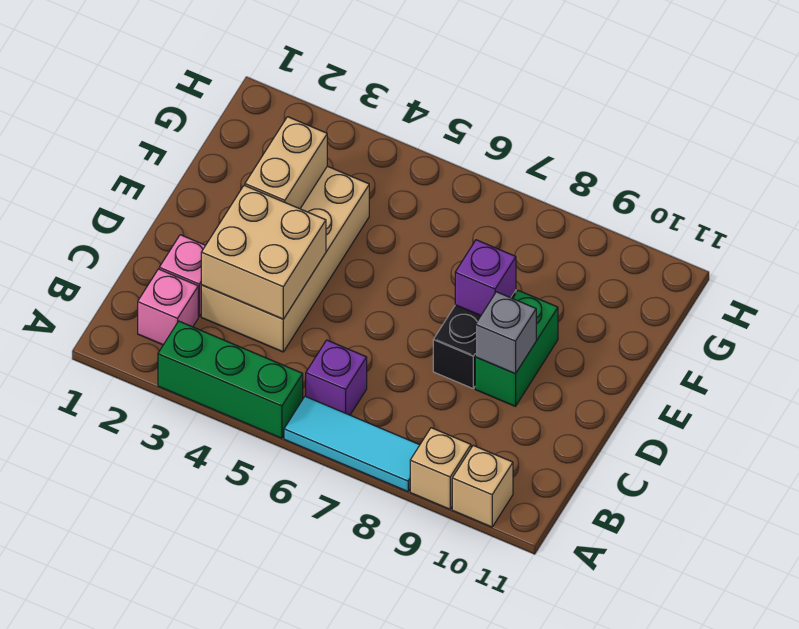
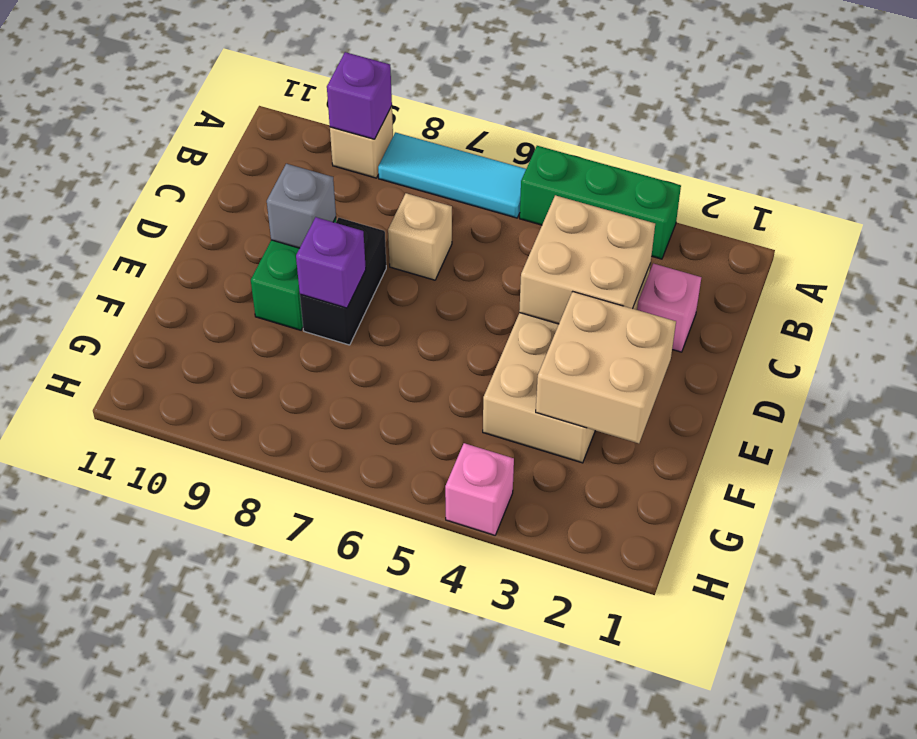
tan brick A10 level 1 -> tan brick C7 level 1
pink brick B2 level 1 -> pink brick H4 level 1
purple brick B6 level 1 -> purple brick A9 level 2
tan brick E3:F3 level 2 -> tan brick E2:F3 level 2

